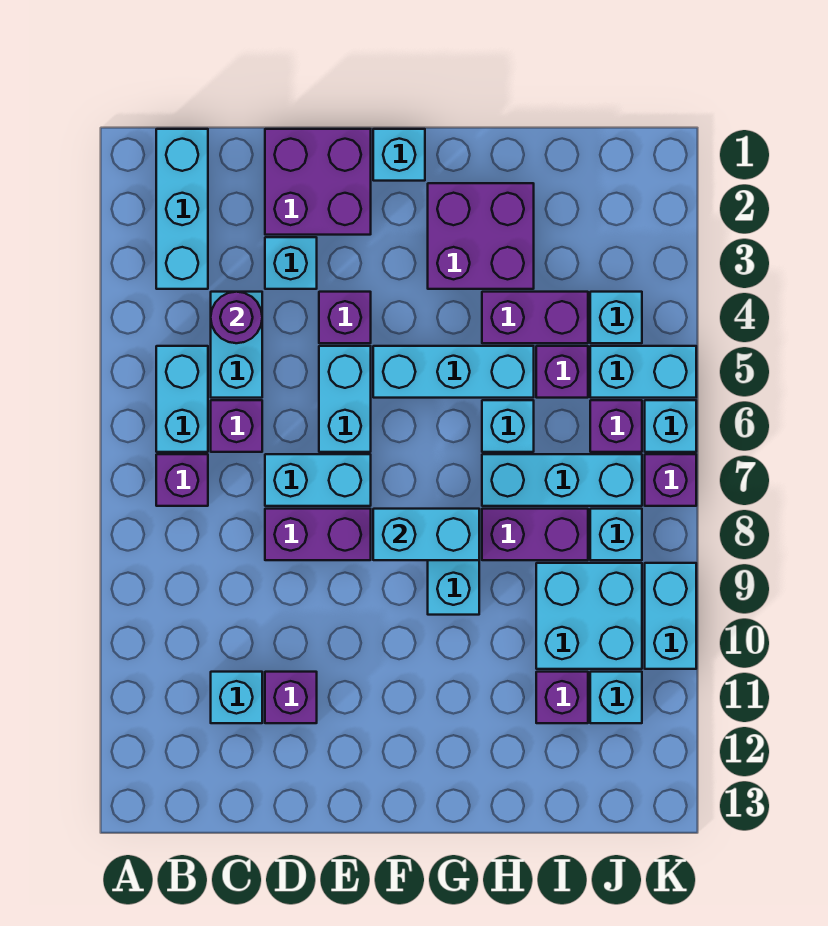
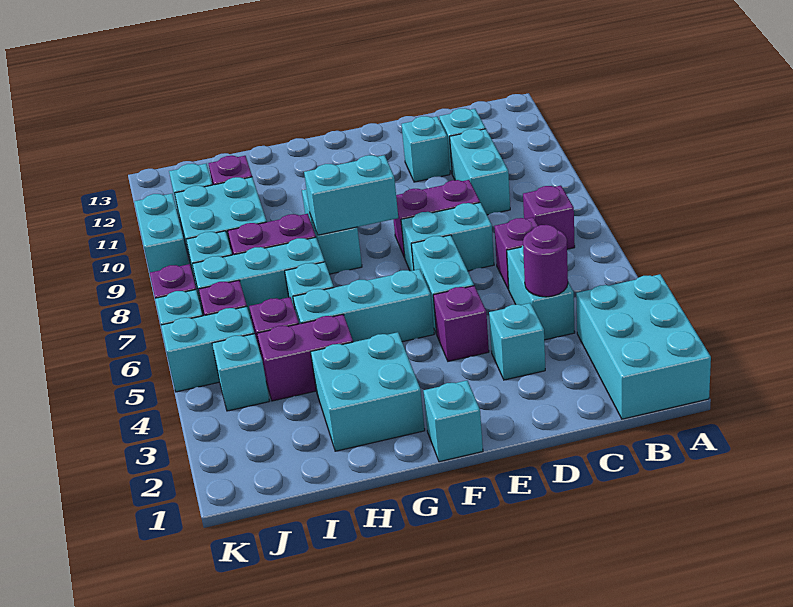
cyan brick B1:B3 level 1 -> cyan brick A1:B3 level 1
cyan brick B5:B6 level 1 -> cyan brick C9:C10 level 1
purple brick D1:E2 level 1 -> none
purple brick D11 level 1 -> cyan brick D11 level 1
purple brick G2:H3 level 1 -> cyan brick G2:H3 level 1

